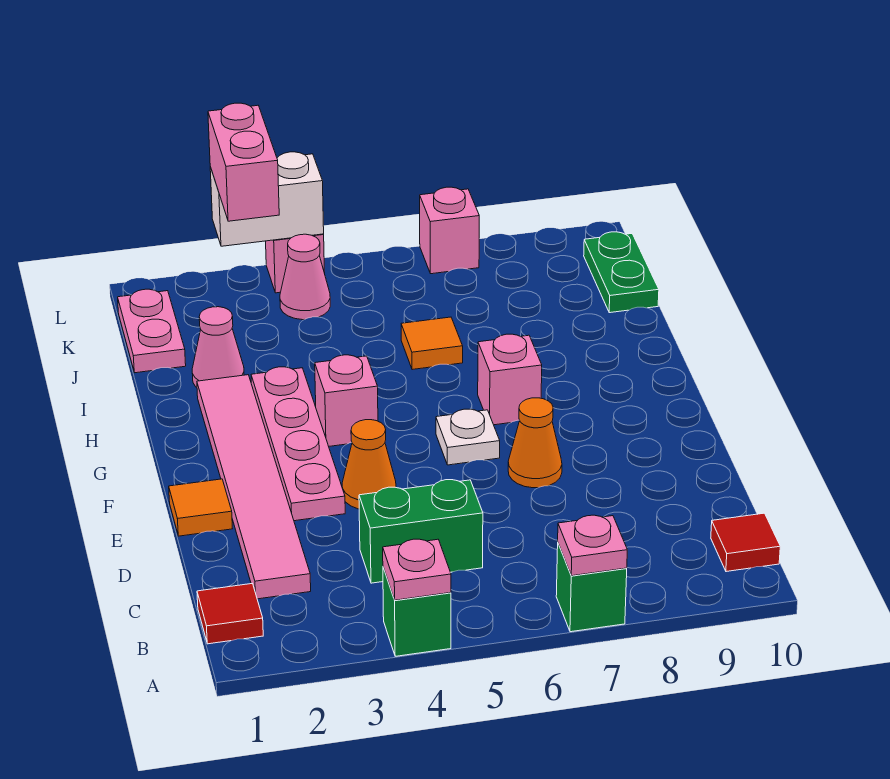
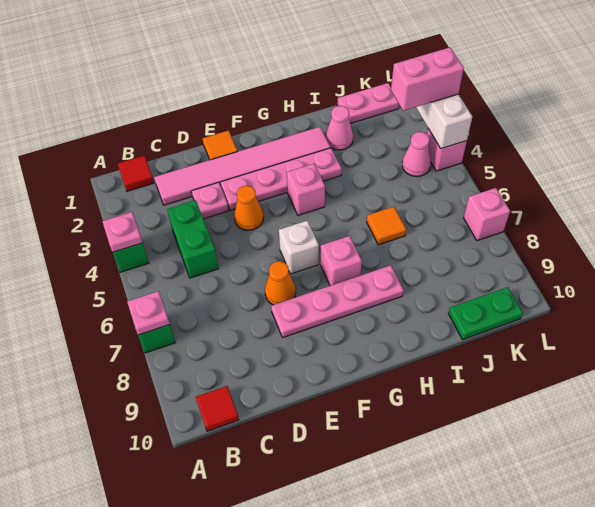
none -> pink plate D3 level 1
none -> pink plate E8:H8 level 1
white plate F6 level 1 -> white brick F6 level 1

